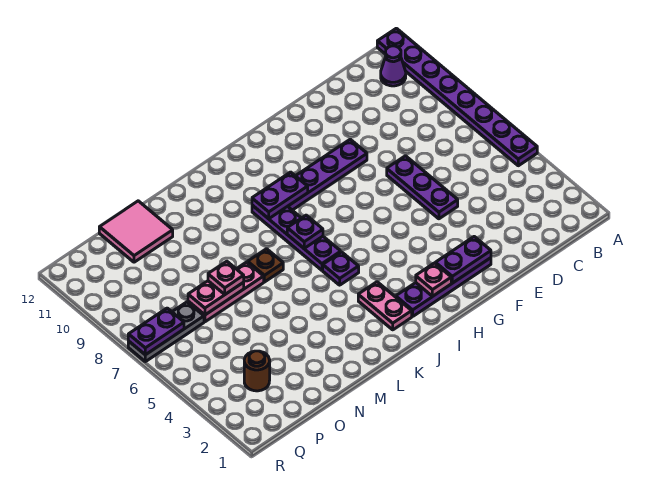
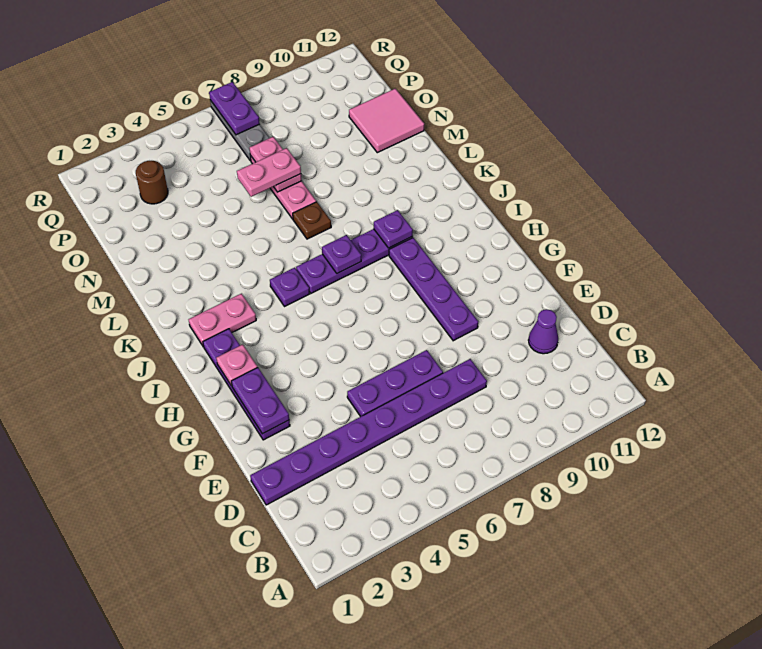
purple plate A5:A12 level 1 -> purple plate D1:D8 level 1
purple cone B11 level 1 -> purple cone D11 level 1
purple plate I9:J9 level 2 -> purple plate J9 level 2
pink plate N7 level 3 -> pink plate N6:N7 level 3

